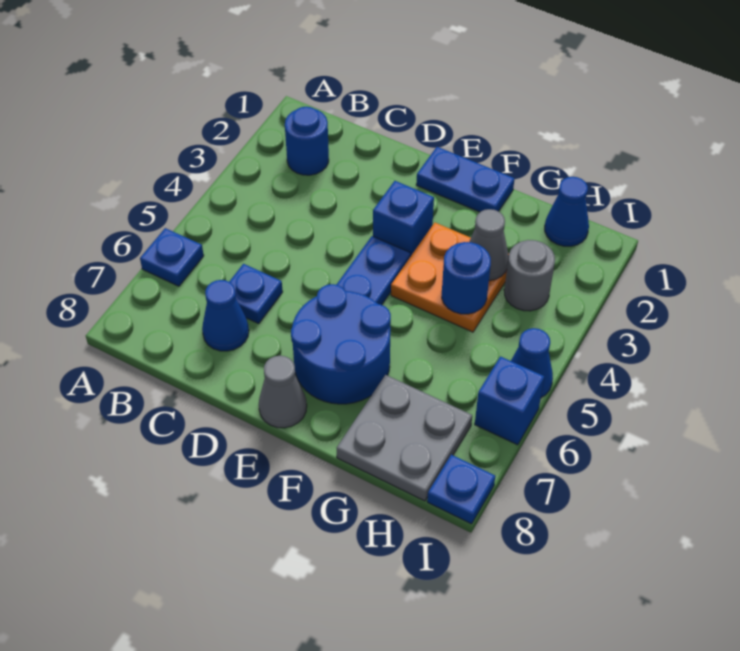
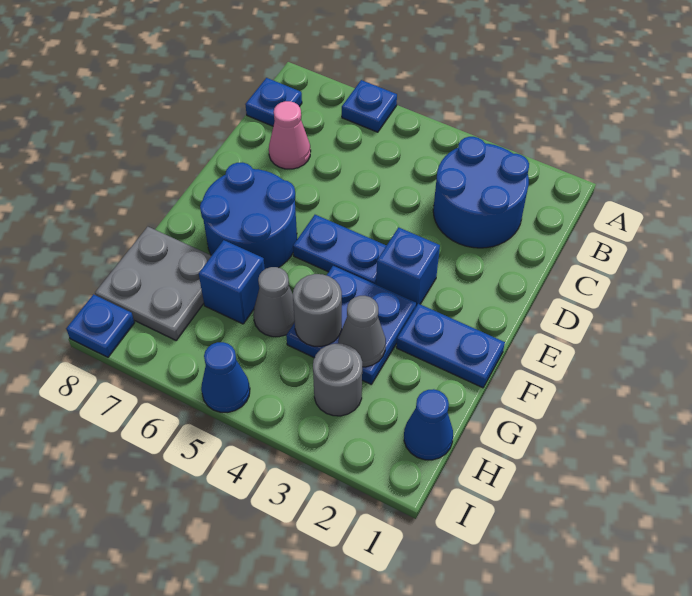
blue round brick B2 level 1 -> blue round brick B2:C3 level 1
blue plate C6 level 1 -> blue plate B8 level 1
blue cone C7 level 1 -> pink cone C7 level 1
blue plate E1:F1 level 1 -> blue plate F1:F2 level 1
grey cone E8 level 1 -> grey cone G5 level 1
orange plate F3:G4 level 1 -> blue plate F3:G4 level 1
blue round brick G4 level 2 -> grey round brick G4 level 2
blue brick I6 level 1 -> blue brick G6 level 1

